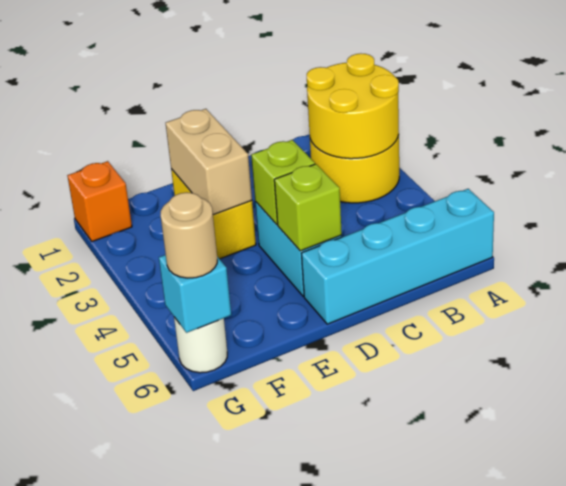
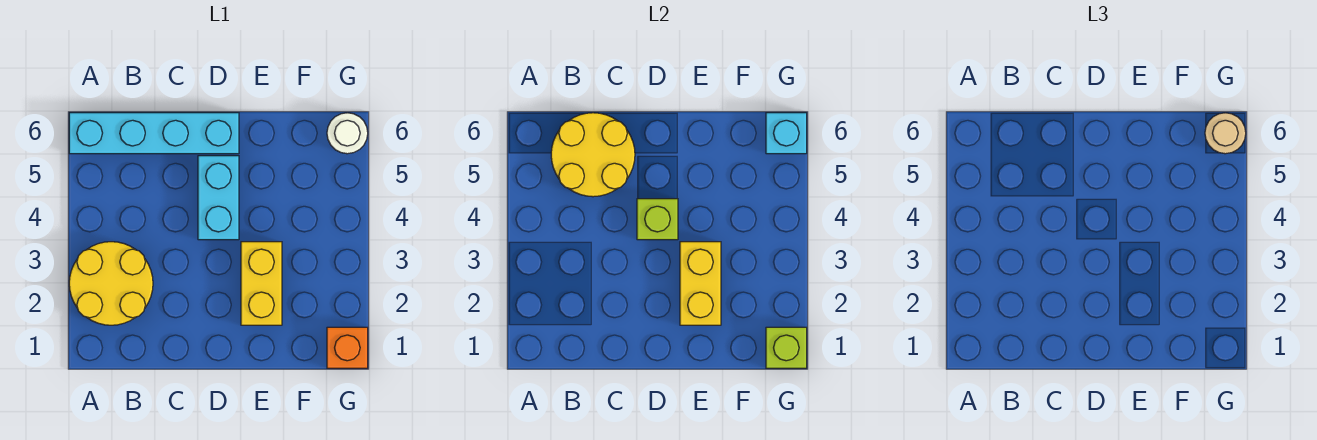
yellow round brick A2:B3 level 2 -> yellow round brick B5:C6 level 2
lime brick D5 level 2 -> lime brick G1 level 2
tan brick E2:E3 level 2 -> yellow brick E2:E3 level 2

